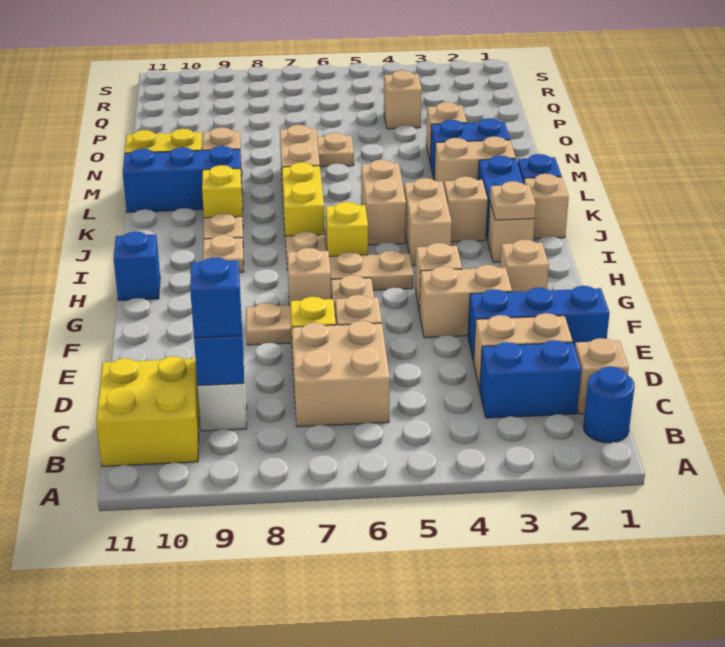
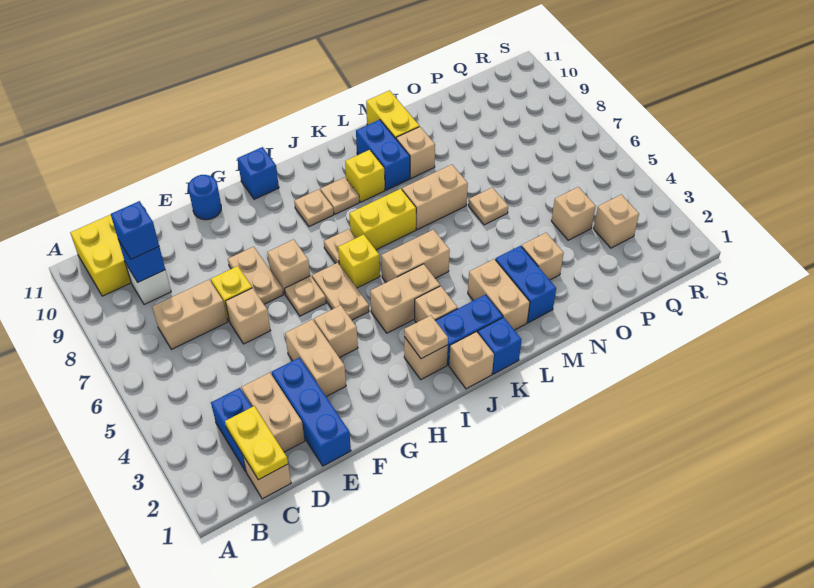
blue round brick B1 level 1 -> blue round brick F11 level 1
none -> yellow plate C1:C2 level 2
tan brick C6:D7 level 1 -> tan brick C7:D7 level 1
tan brick G2 level 1 -> tan brick Q3 level 1
blue brick L9:L11 level 1 -> blue brick L9:L10 level 1

